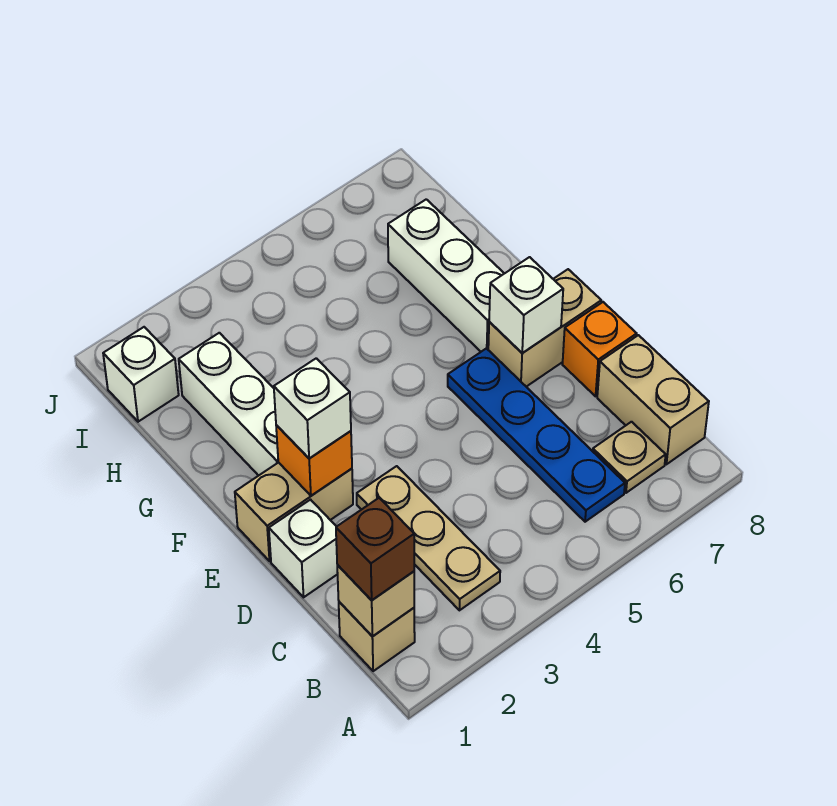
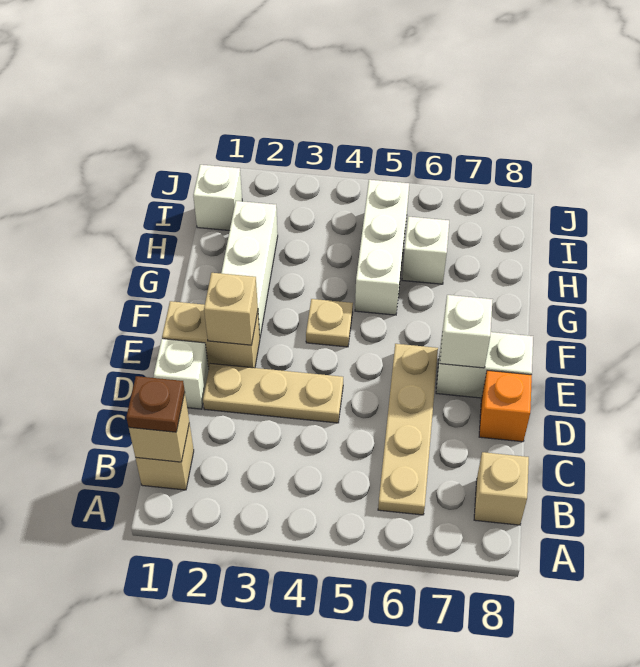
brown brick B1 level 3 -> brown plate B1 level 3
tan plate B3:D3 level 1 -> tan plate D2:D4 level 1
blue plate B6:E6 level 1 -> tan plate B6:E6 level 1
tan plate B7 level 1 -> tan plate F4 level 1
tan brick B8:C8 level 1 -> tan brick B8 level 1
orange brick E2 level 2 -> tan brick E2 level 2
white brick E2 level 3 -> white brick H6 level 1
tan brick E7:E8 level 1 -> white brick E7:E8 level 1
white brick F7:H7 level 1 -> white brick G5:I5 level 1

